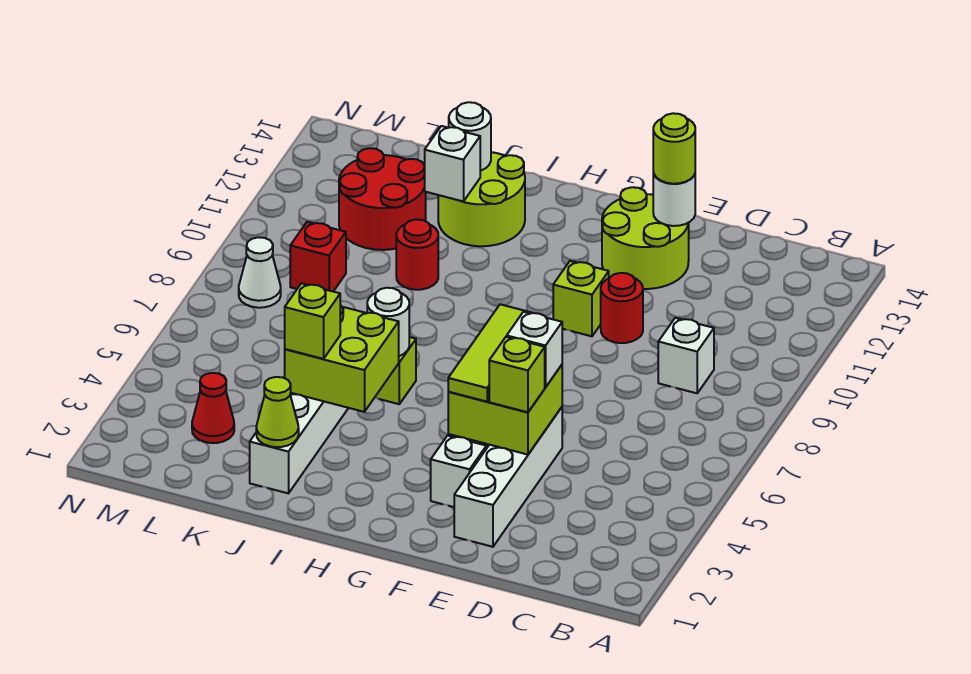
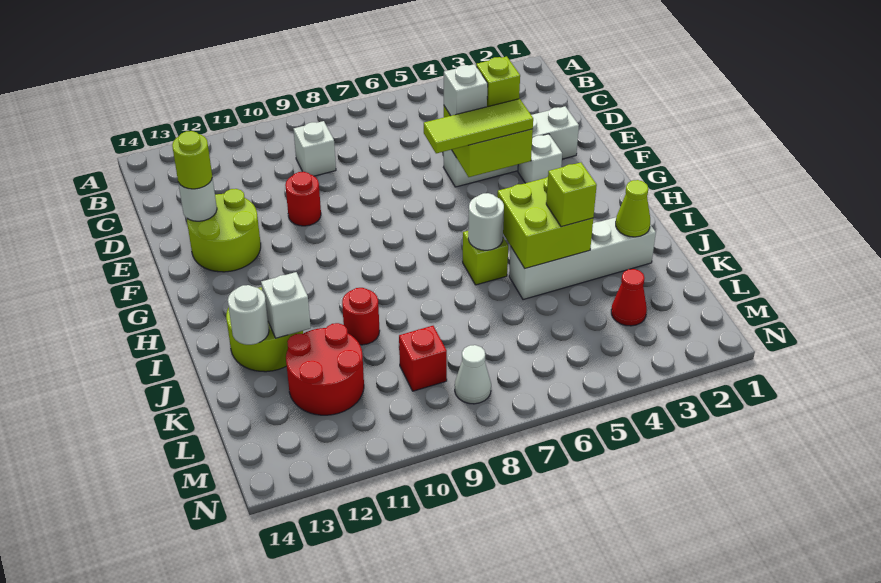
lime brick F10 level 1 -> none

